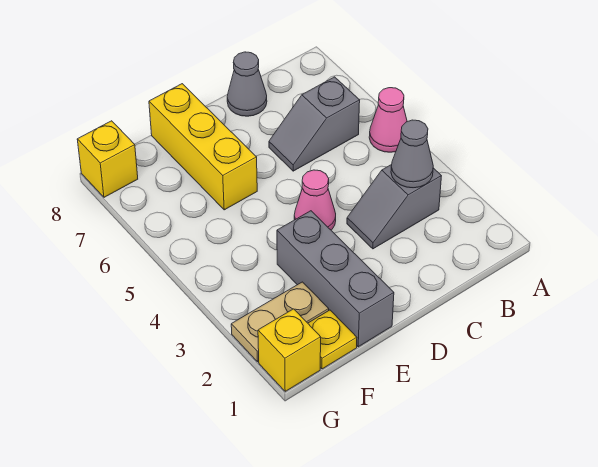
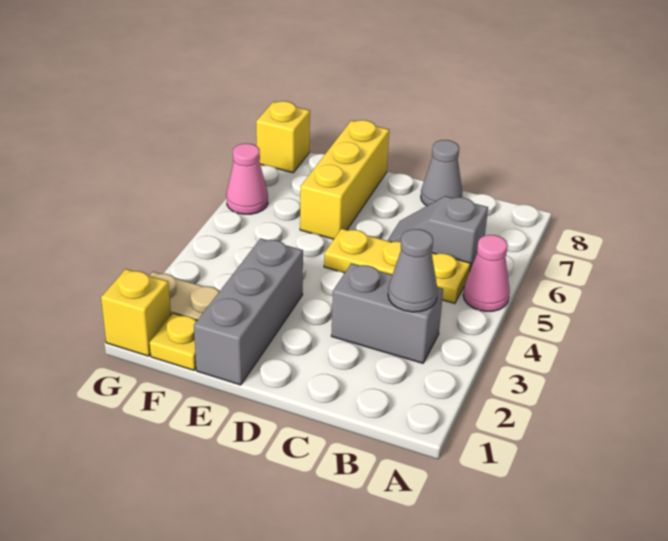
grey slope B3:C3 level 1 top B -> grey brick B3:C3 level 1
none -> yellow plate B5:D5 level 1
pink cone D4 level 1 -> pink cone G6 level 1

